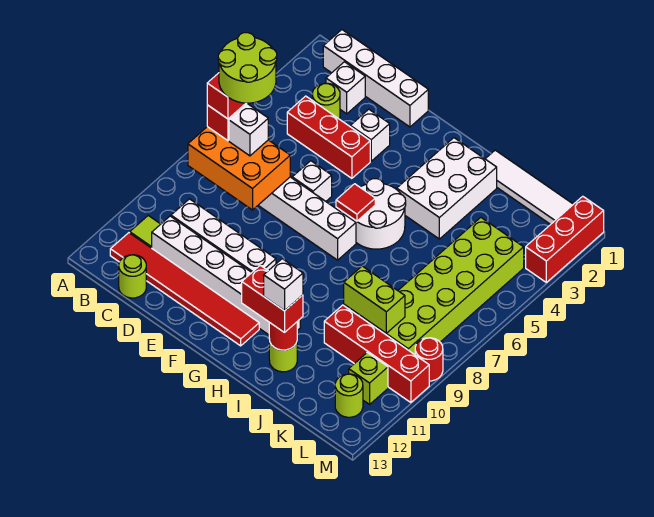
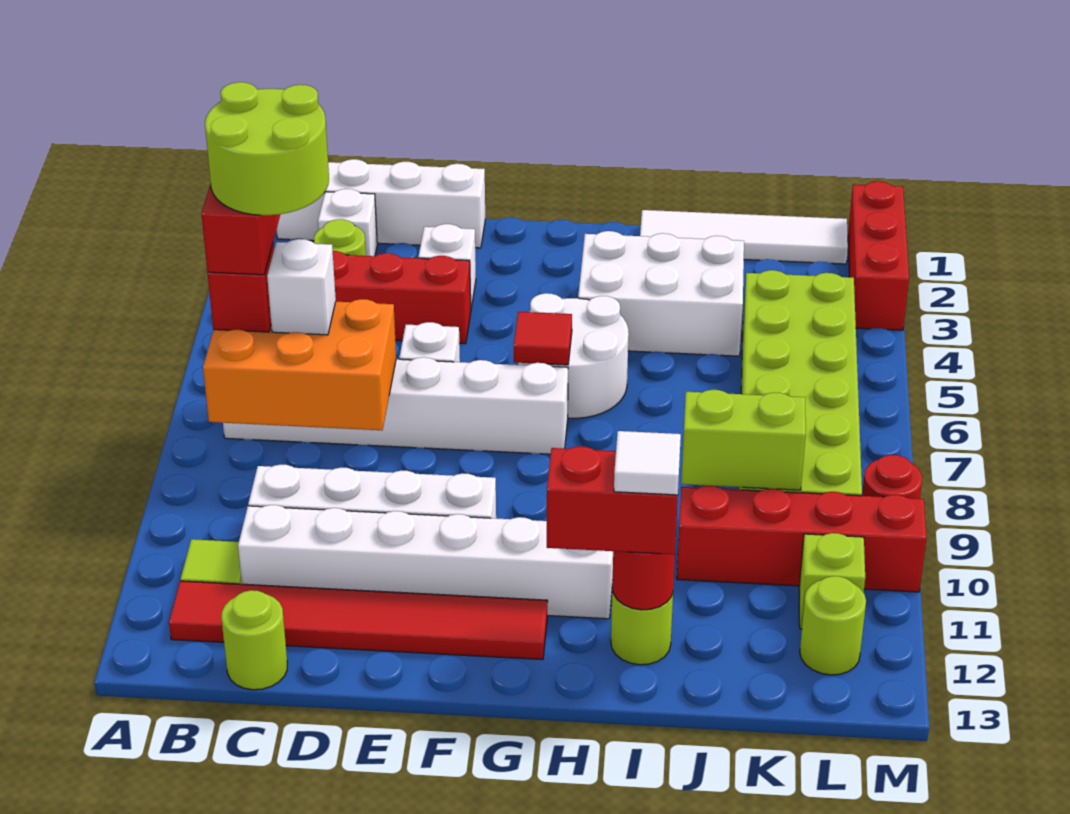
white brick H2:I4 level 1 -> white brick H3:J4 level 1
white brick I12 level 4 -> white tile I12 level 4

